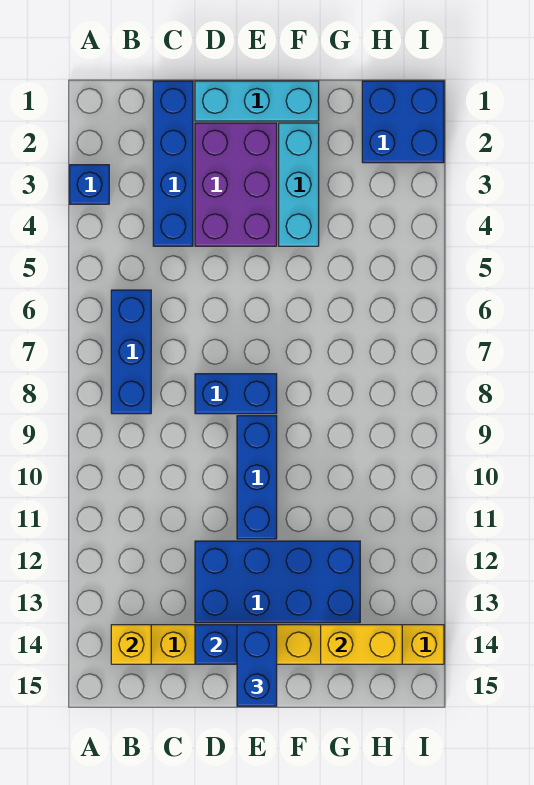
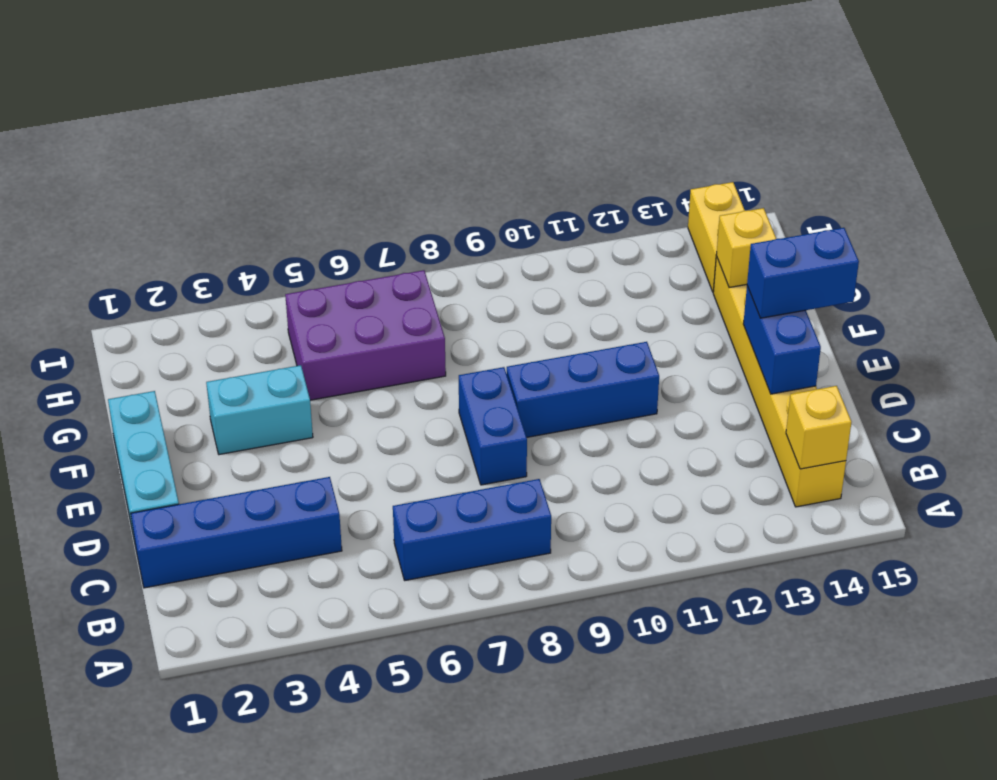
blue brick A3 level 1 -> none
purple brick D2:E4 level 1 -> purple brick G5:H7 level 1
blue brick D12:G13 level 1 -> none
cyan brick F2:F4 level 1 -> cyan brick F3:F4 level 1
yellow brick G14:H14 level 2 -> yellow brick G14 level 2
blue brick H1:I2 level 1 -> none

